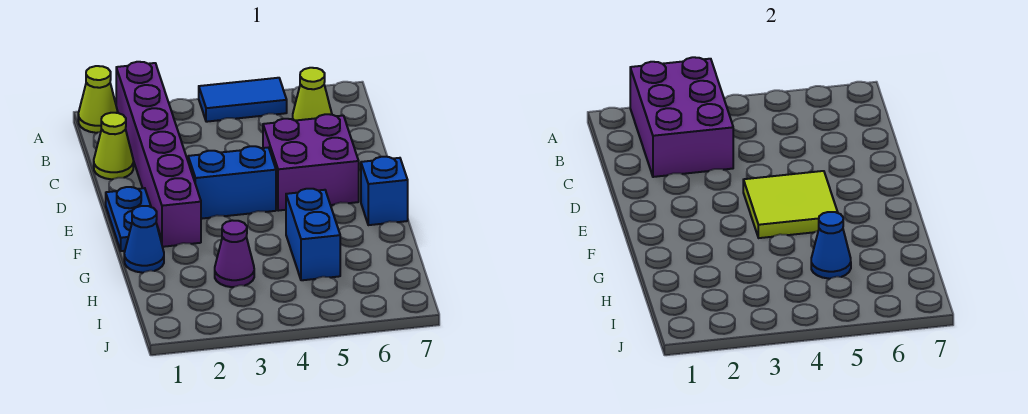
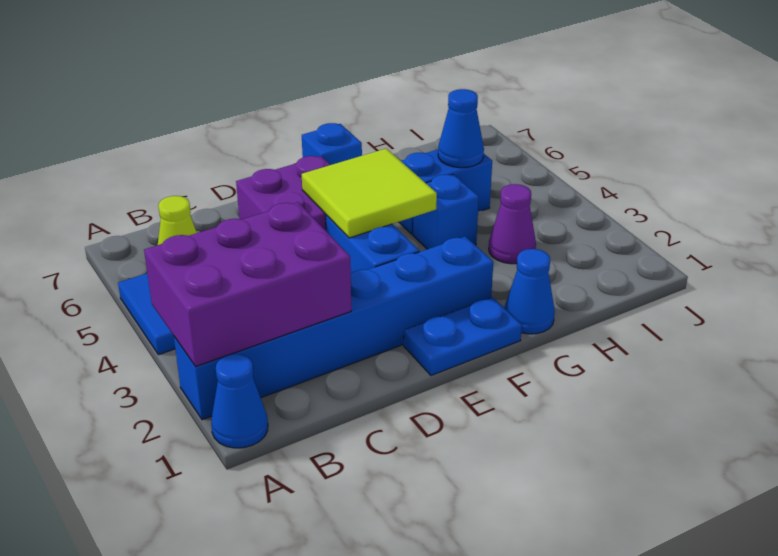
lime cone A1 level 1 -> blue cone A1 level 1
purple brick A2:F2 level 1 -> blue brick A2:F2 level 1
lime cone C1 level 1 -> none
none -> blue brick G4 level 1

